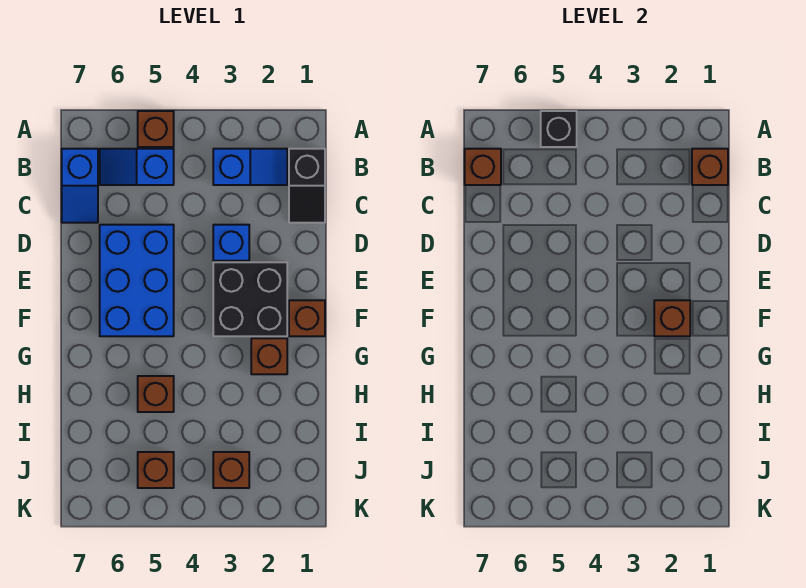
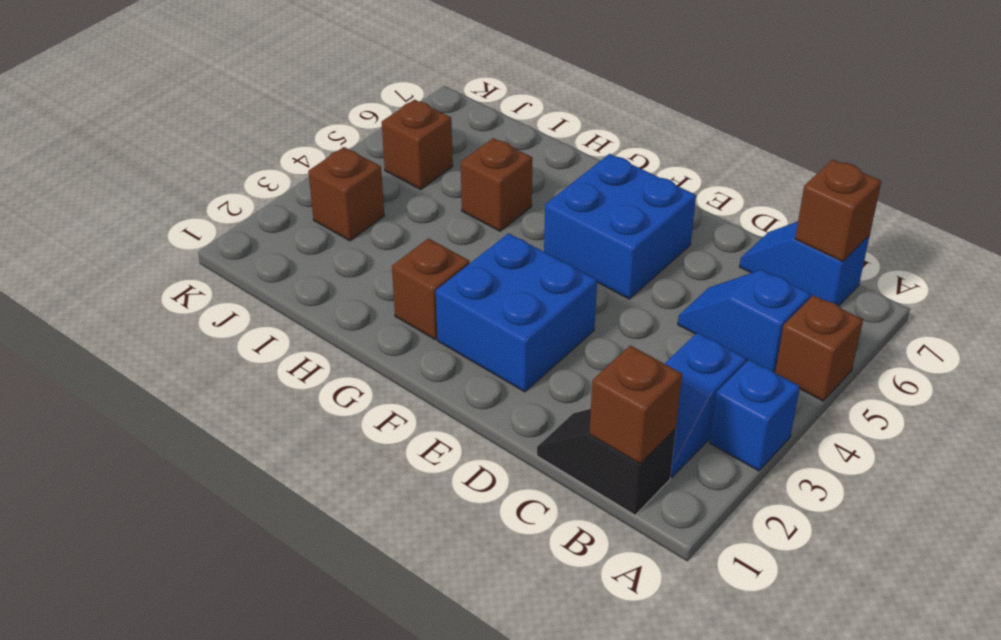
black brick A5 level 2 -> none
blue slope B5:B6 level 1 top 5 -> blue slope B5:C5 level 1 top B
blue brick D3 level 1 -> blue brick A3 level 1
blue brick D5:F6 level 1 -> blue brick E5:F6 level 1
black brick E2:F3 level 1 -> blue brick E2:F3 level 1
brown brick F1 level 1 -> none
brown brick F2 level 2 -> none

